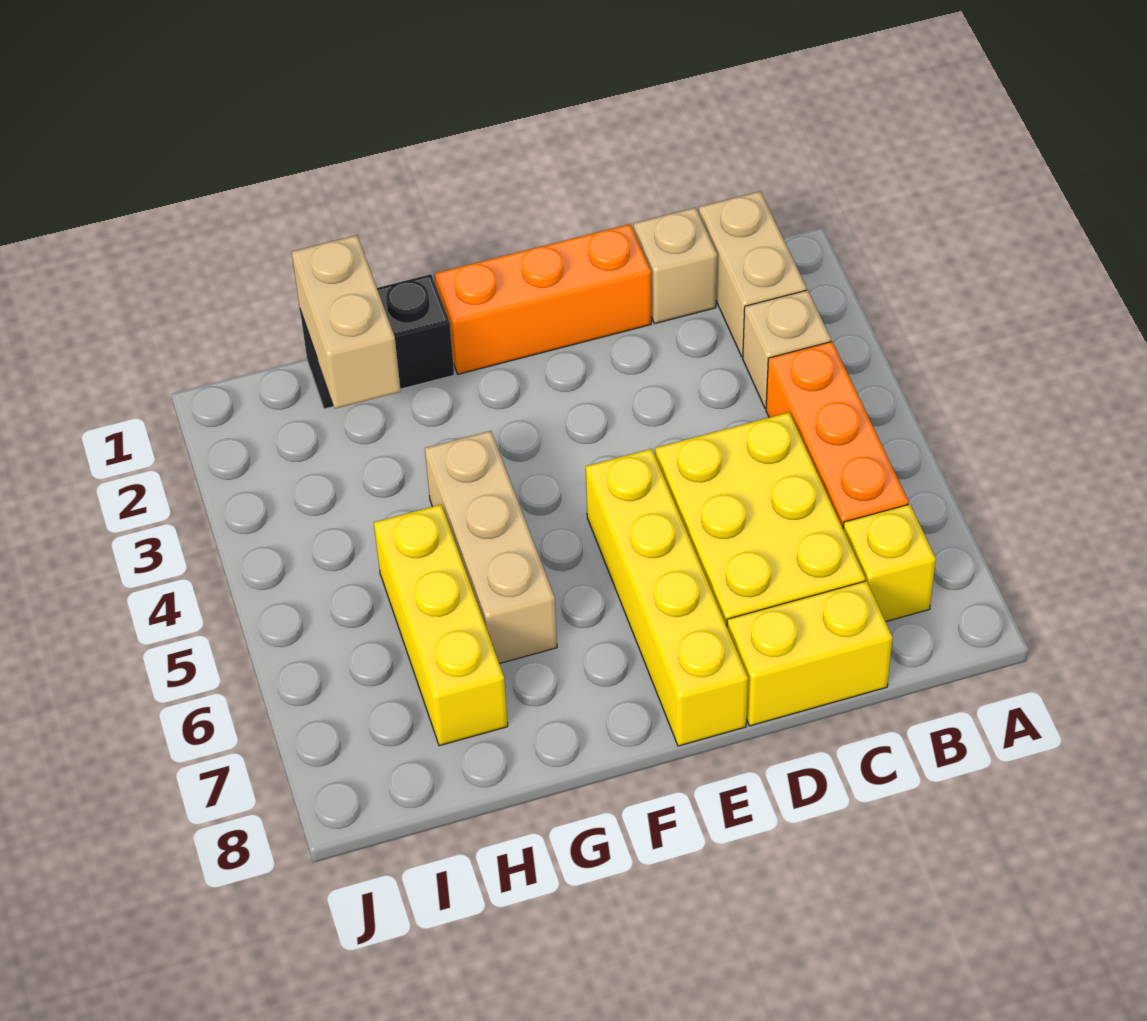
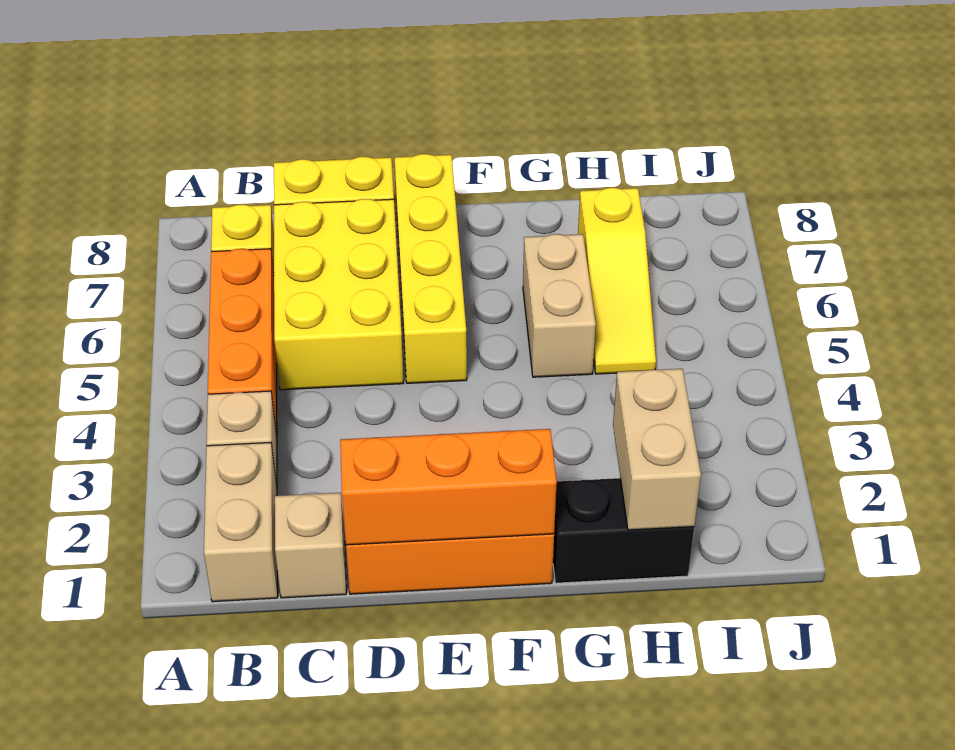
none -> orange brick D1:F1 level 2
tan brick G4:G6 level 1 -> tan brick G5:G6 level 1
yellow brick H5:H7 level 1 -> yellow slope H5:H7 level 1 top 7

